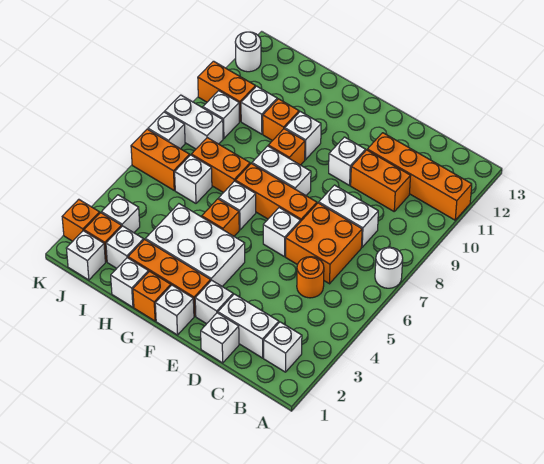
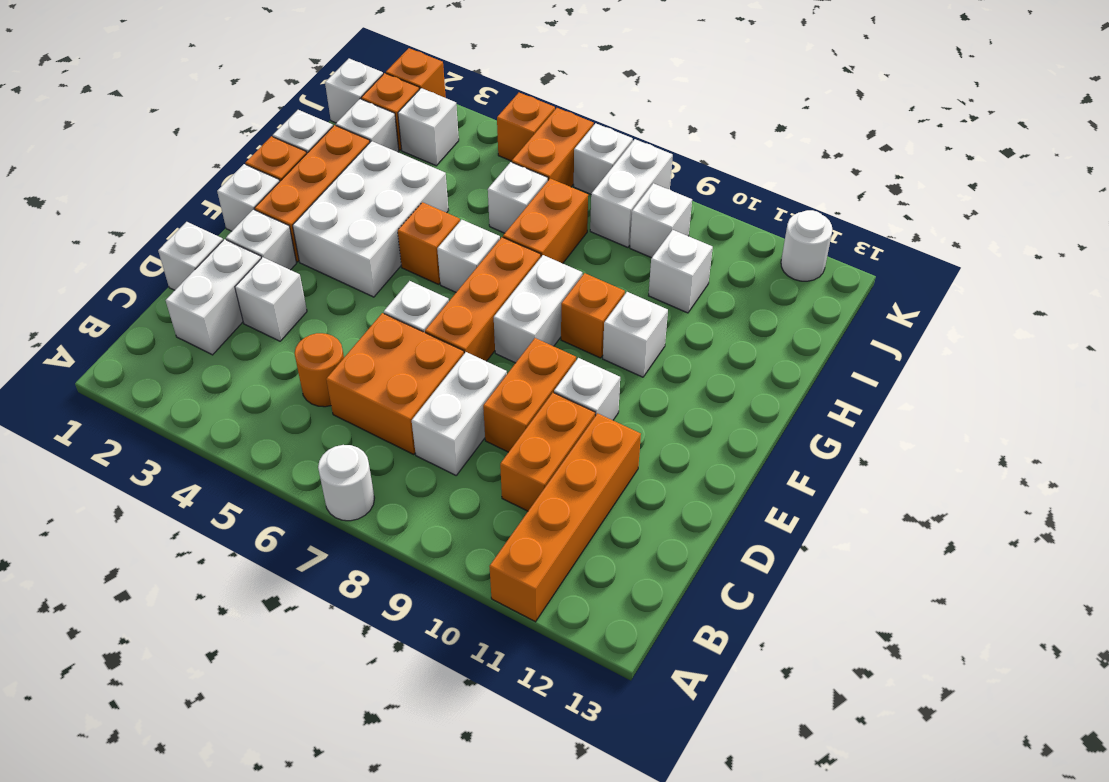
white brick B2 level 1 -> white brick D3 level 1
orange brick H10 level 1 -> orange brick K5 level 1
orange brick J10:K10 level 1 -> orange brick D9:E9 level 1

